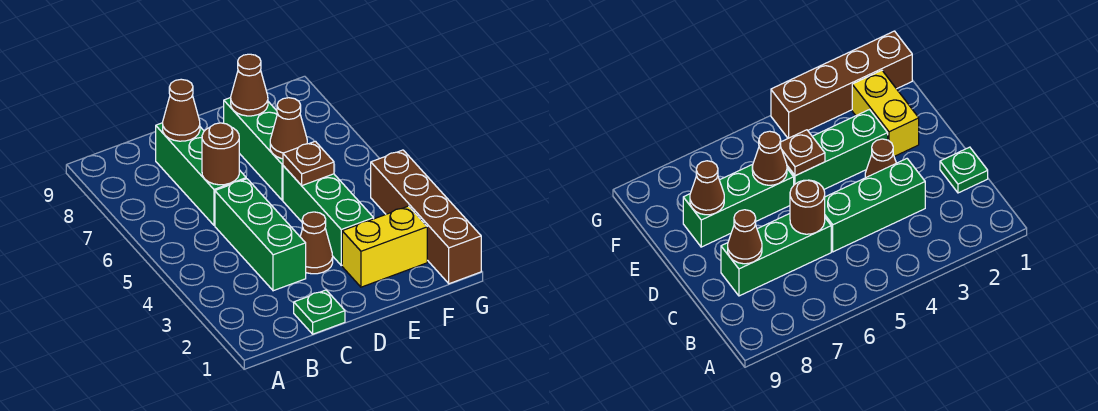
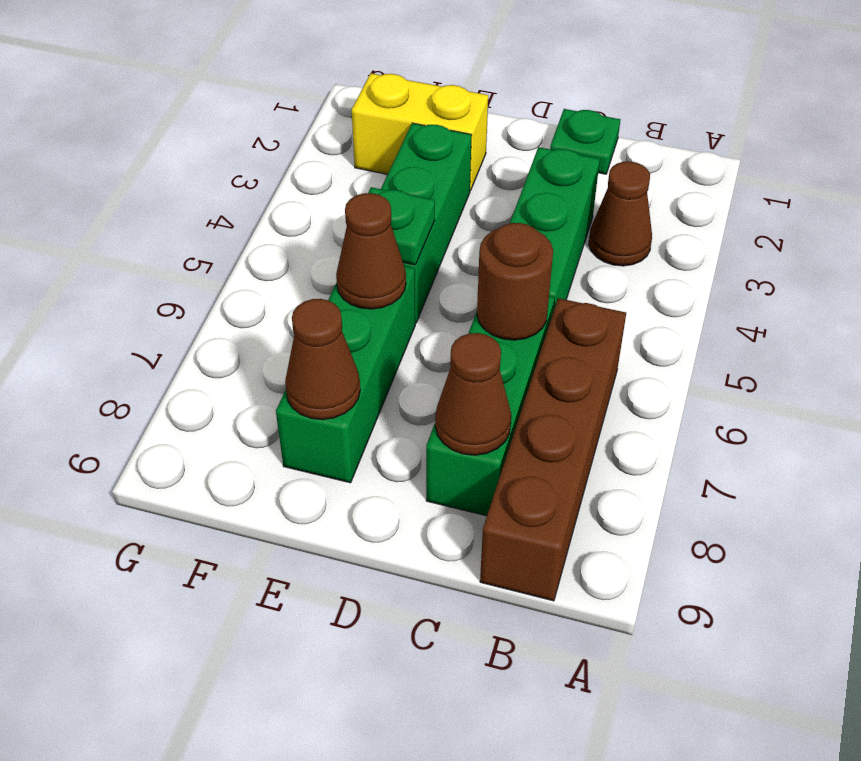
brown cone D3 level 1 -> brown cone B3 level 1
brown plate E5 level 2 -> green plate E5 level 2
brown brick G1:G4 level 1 -> brown brick B6:B9 level 1

